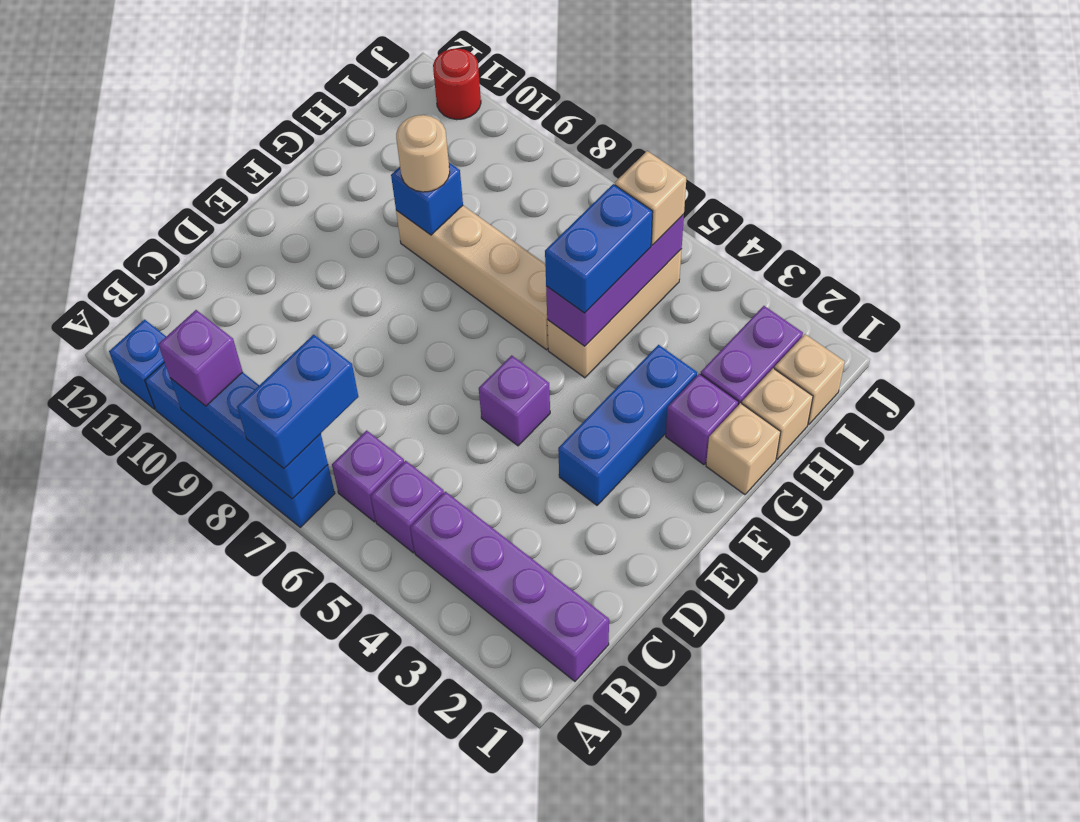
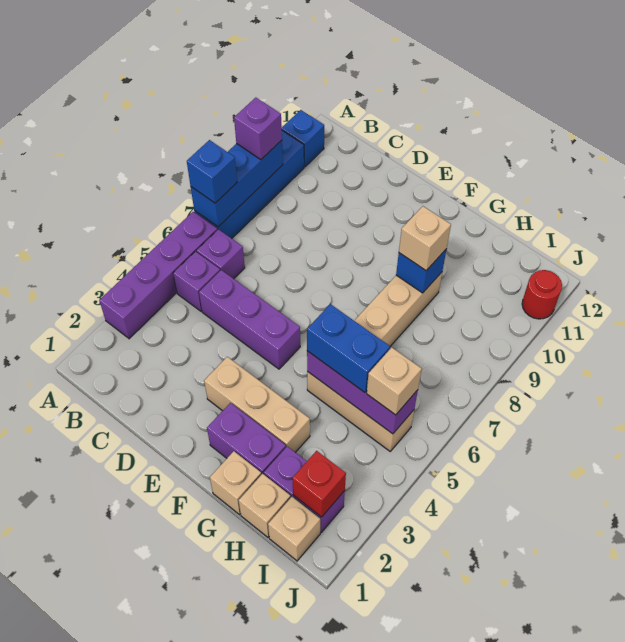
blue brick A7:B7 level 3 -> blue brick A7 level 3
purple brick B1:B4 level 1 -> purple brick A3:A6 level 1
blue brick E3:G3 level 1 -> tan brick E3:G3 level 1
purple brick E5 level 1 -> purple brick C5:E5 level 1
purple brick G2 level 1 -> purple brick F2:G2 level 1
tan round brick G9 level 3 -> tan brick G9 level 3
none -> red brick I2 level 2

